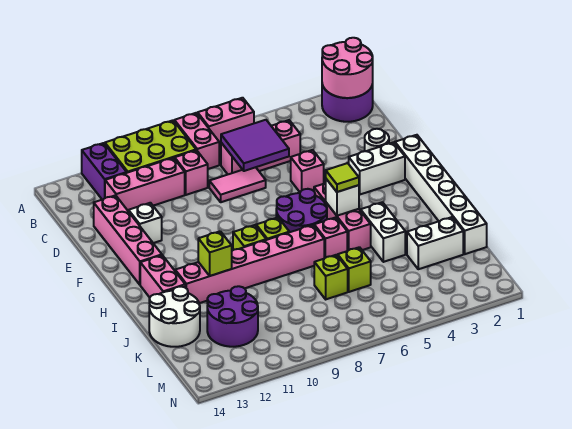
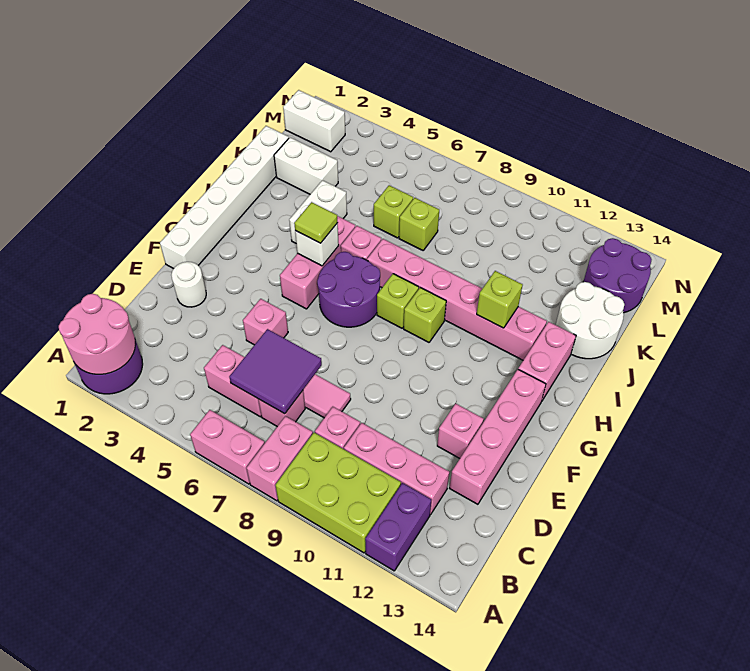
white brick E12 level 1 -> pink brick E12 level 1
white brick F2:F3 level 1 -> white brick M1:M2 level 1
purple round brick K11:L12 level 1 -> purple round brick L13:M14 level 1

